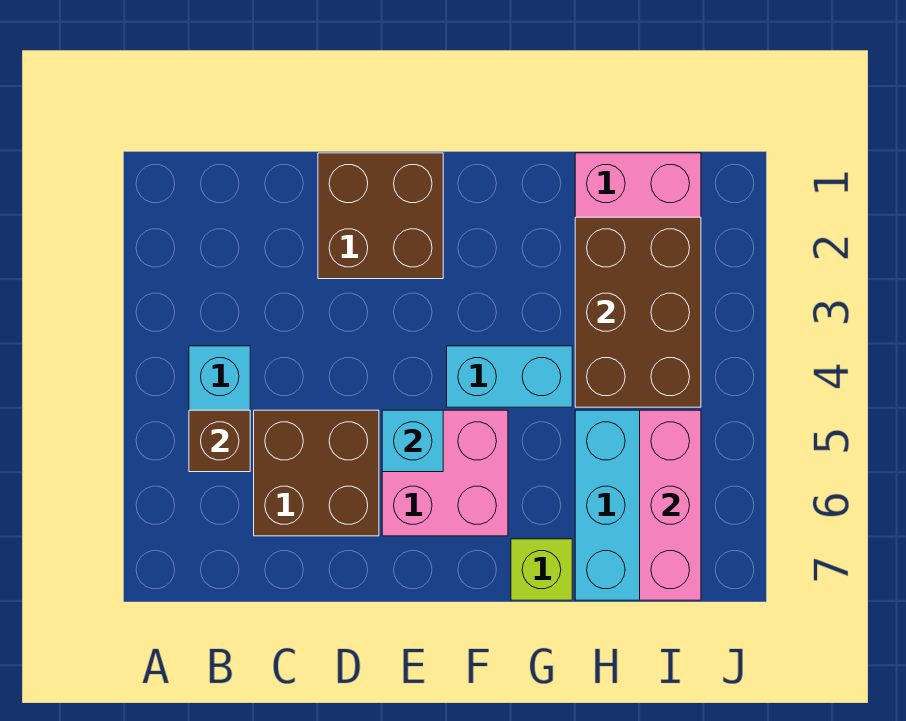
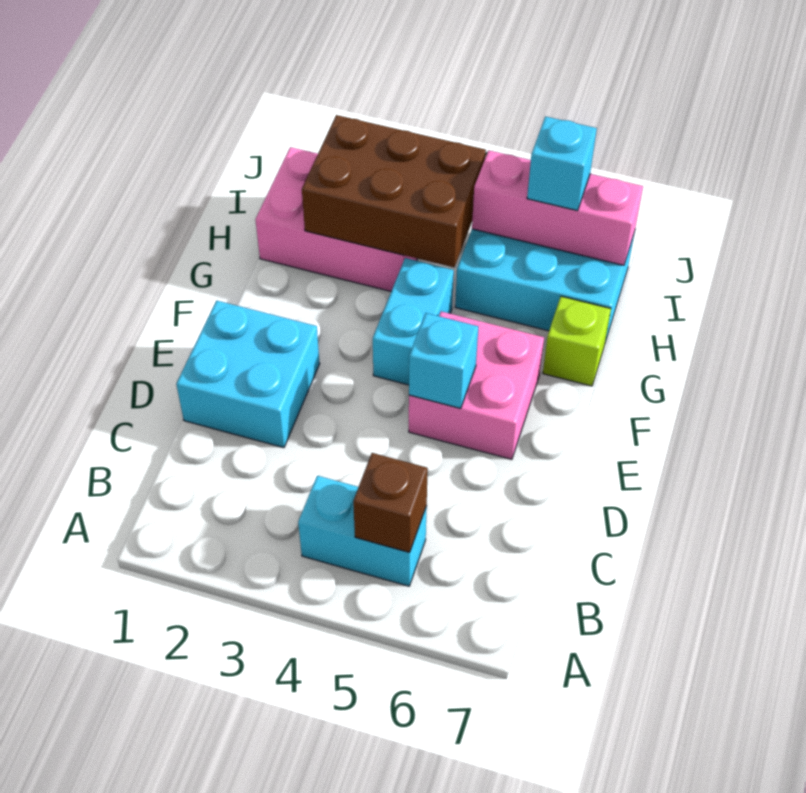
brown brick C5:D6 level 1 -> none
brown brick D1:E2 level 1 -> cyan brick D1:E2 level 1
none -> cyan brick I6 level 3

